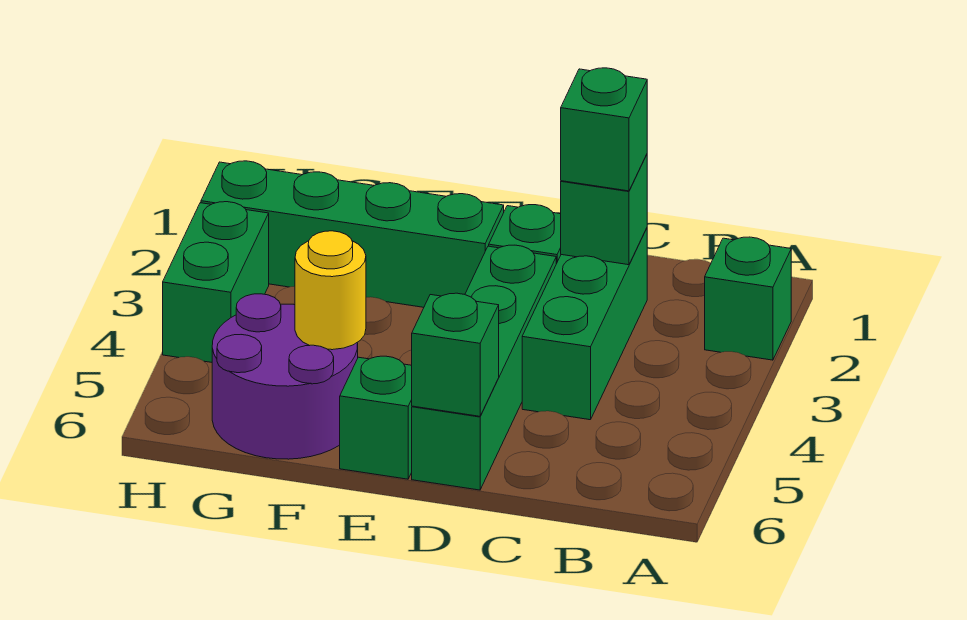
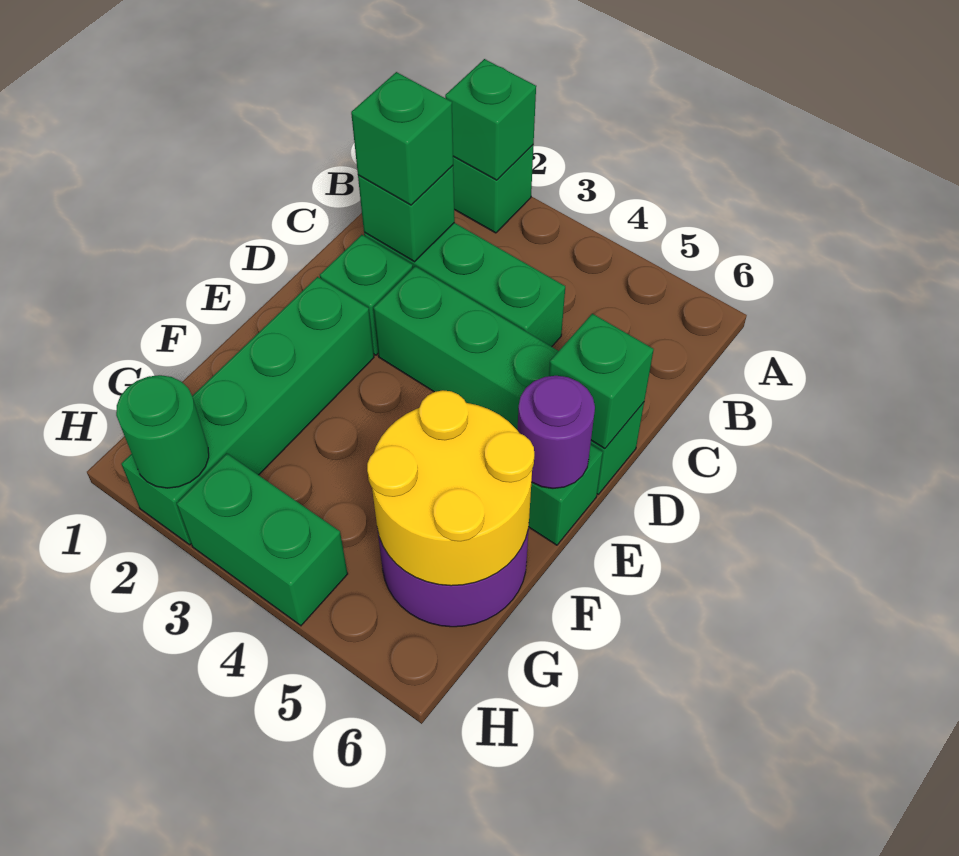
none -> green brick A2 level 2
none -> purple round brick E6 level 2
yellow round brick F5 level 2 -> yellow round brick F5:G6 level 2
none -> green round brick H2 level 2

